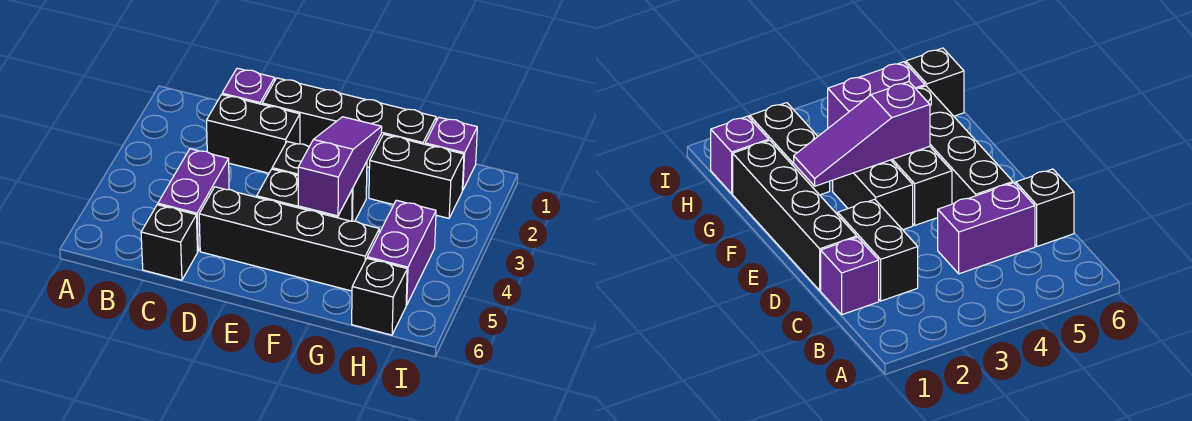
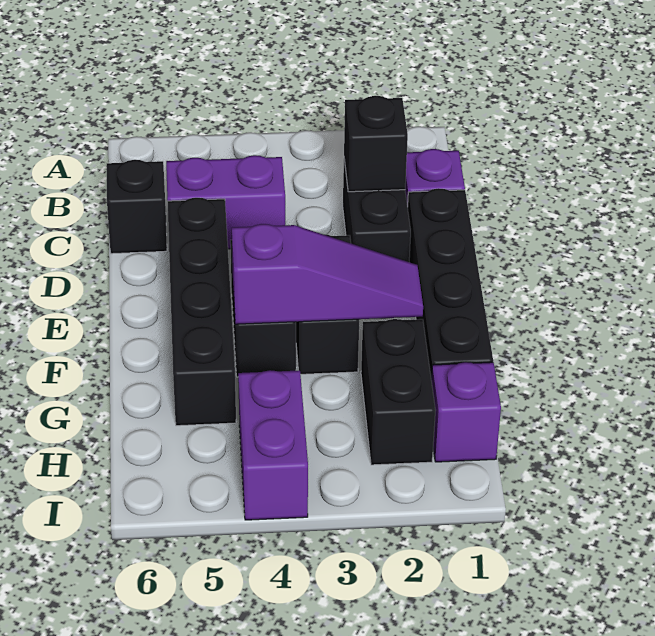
purple brick H4:H5 level 1 -> purple brick H4:I4 level 1
black brick H6 level 1 -> black brick C2 level 2

